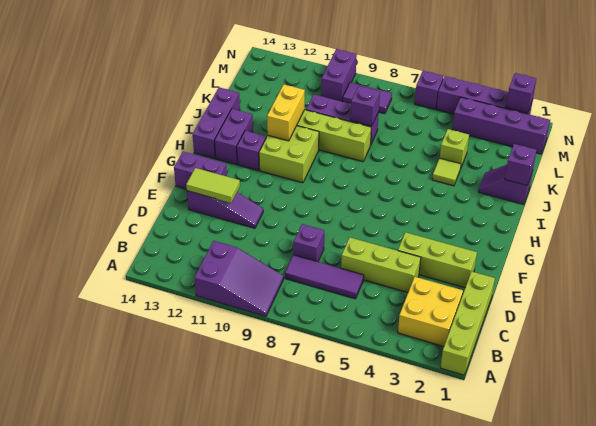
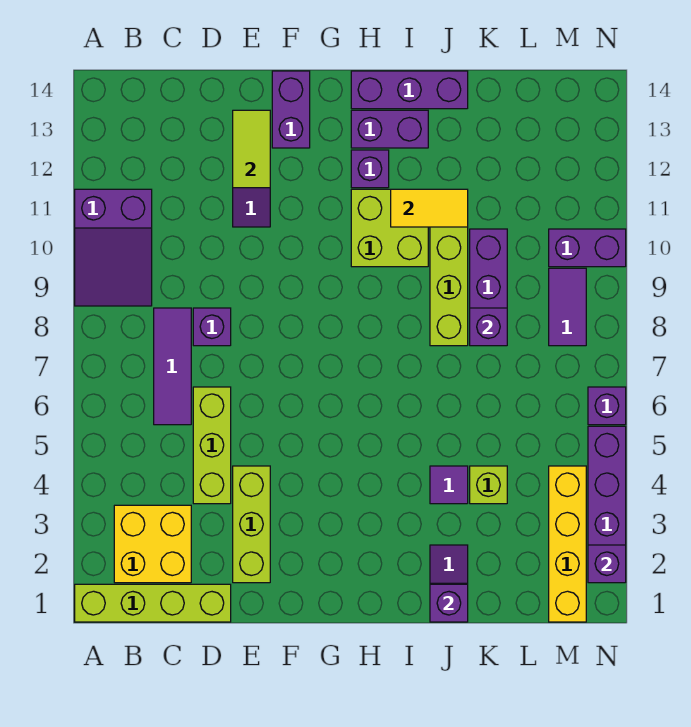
yellow brick I11:J11 level 2 -> yellow tile I11:J11 level 2
lime tile J4 level 1 -> purple tile J4 level 1
purple brick M1:M4 level 1 -> yellow brick M1:M4 level 1

